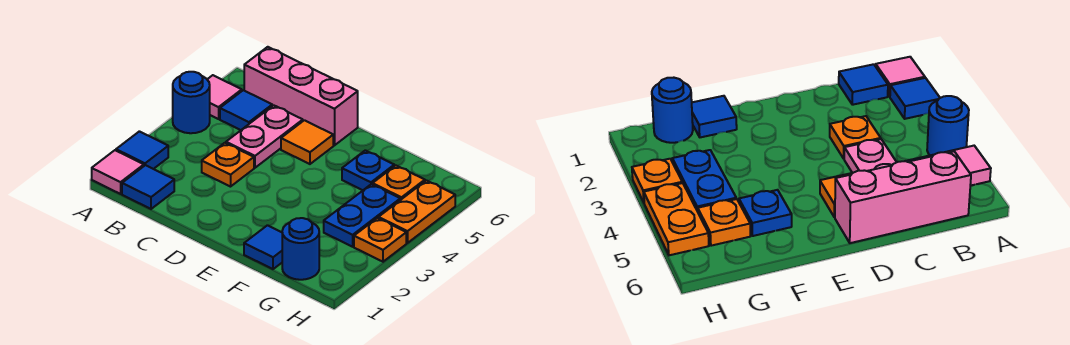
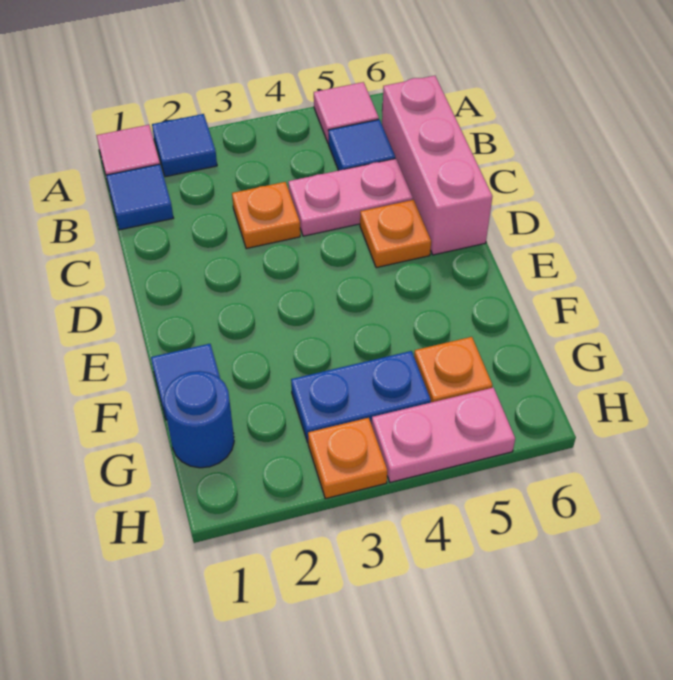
blue round brick A4 level 1 -> none
orange tile D5 level 1 -> orange plate D5 level 1
blue plate F5 level 1 -> none
orange plate H4:H5 level 1 -> pink plate H4:H5 level 1

